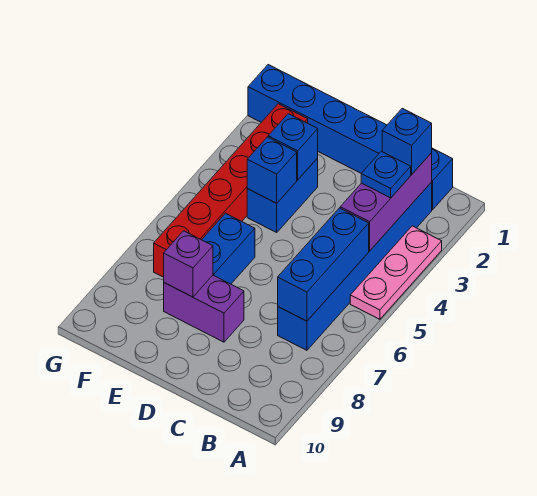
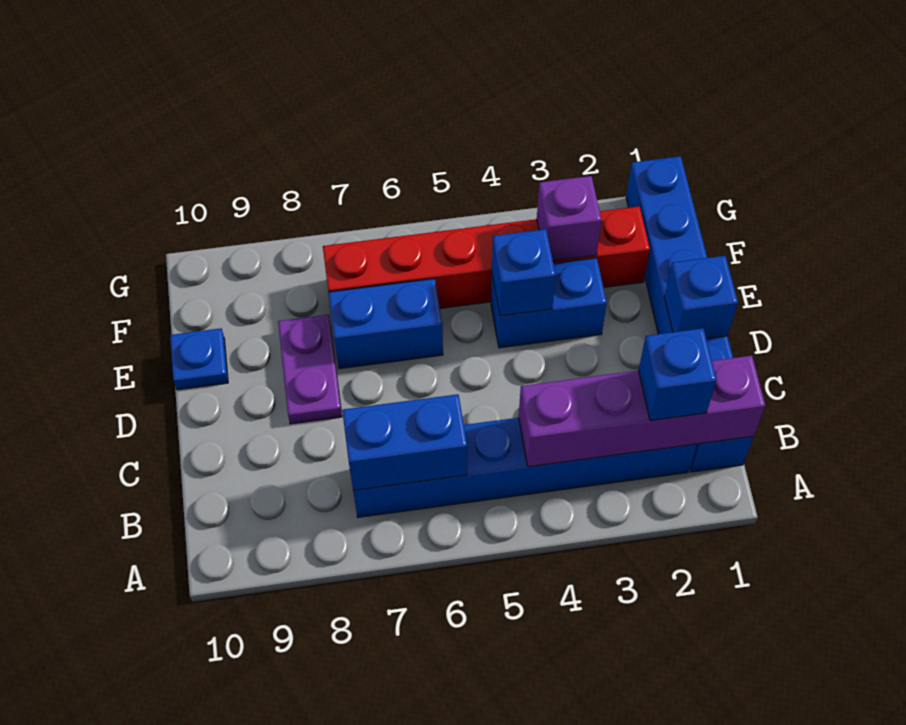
pink plate A3:A5 level 1 -> none
purple brick B2:B4 level 2 -> purple brick B1:B4 level 2
blue plate B3 level 3 -> blue plate E10 level 1
blue brick B5:B7 level 2 -> blue brick B6:B7 level 2
purple brick D8:E8 level 1 -> purple plate D8:E8 level 1
blue brick E3 level 2 -> blue brick D1 level 2
purple brick E8 level 2 -> purple brick F3 level 2

